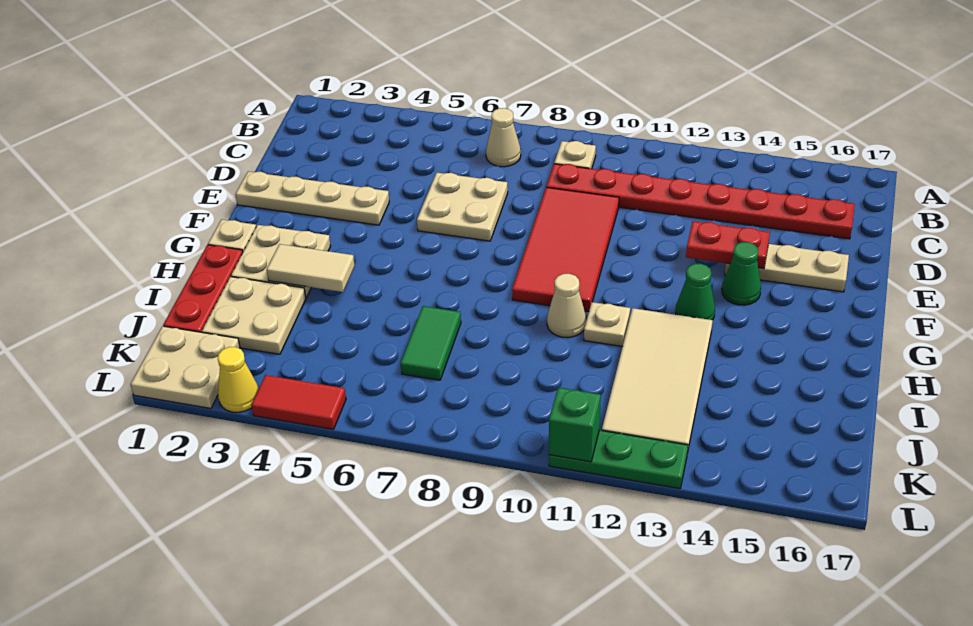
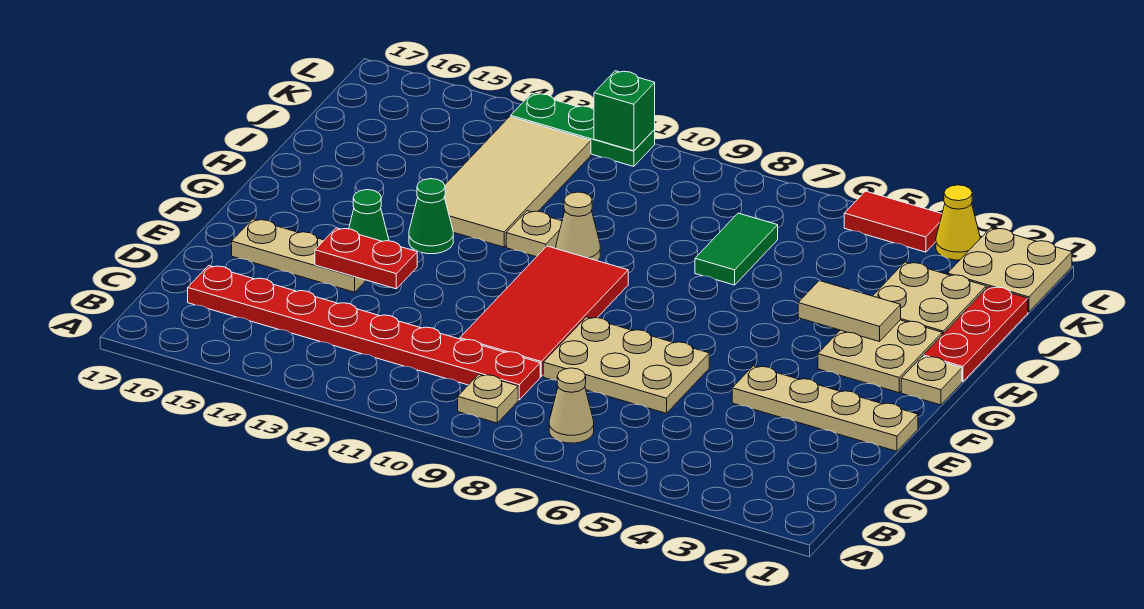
tan plate D6:E7 level 1 -> tan plate D6:E8 level 1

